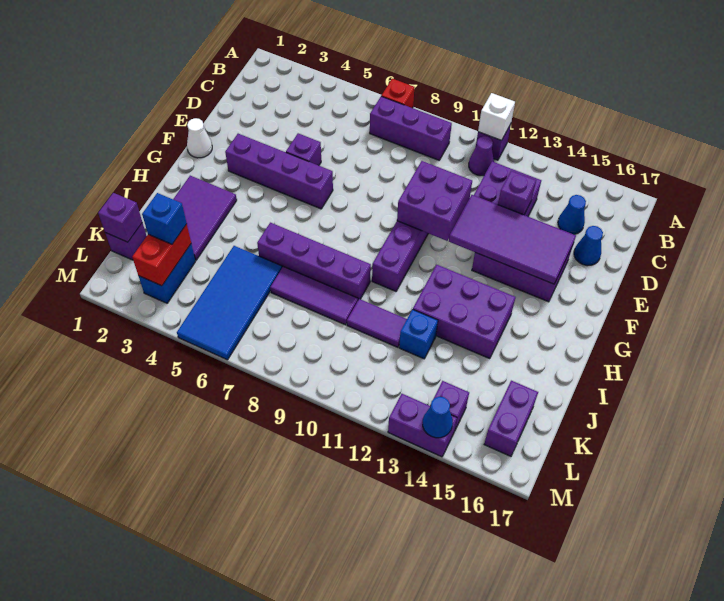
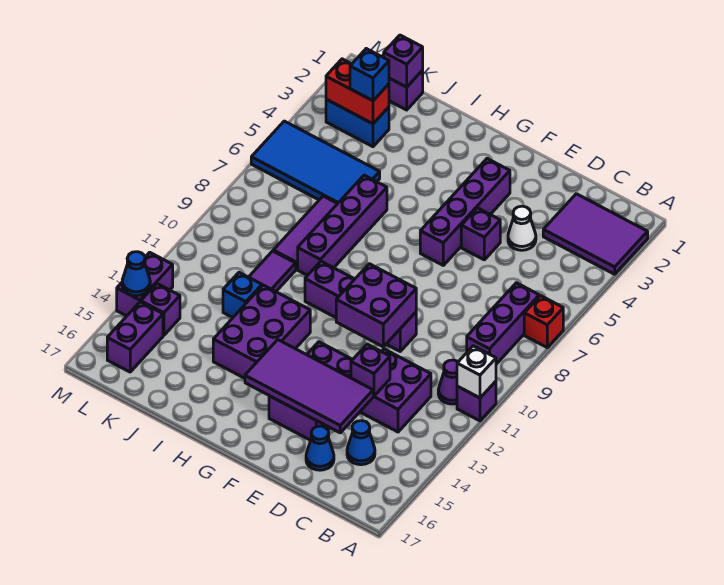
purple tile E12:F15 level 2 -> purple tile D14:G15 level 2
white cone F1 level 1 -> white cone D4 level 1
purple tile H2:J3 level 1 -> purple tile A2:C3 level 1
purple brick K16:L16 level 1 -> purple brick L15:L16 level 1

